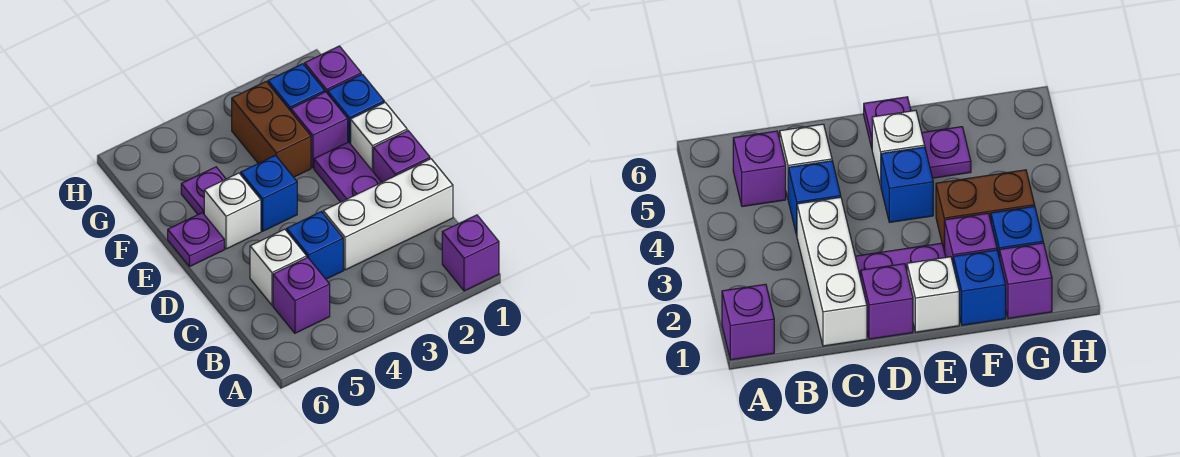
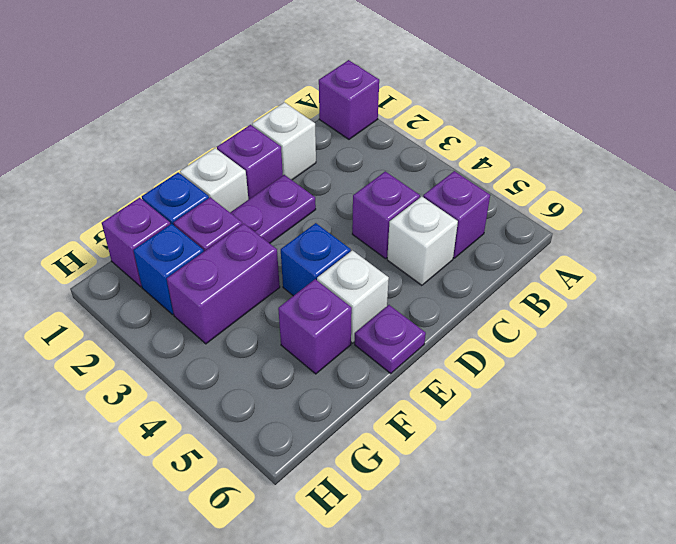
white brick C1:C3 level 1 -> white brick C1 level 1
blue brick C4 level 1 -> purple brick C4 level 1
brown brick F3:G3 level 1 -> purple brick F3:G3 level 1
purple plate F5 level 1 -> purple brick F5 level 1

